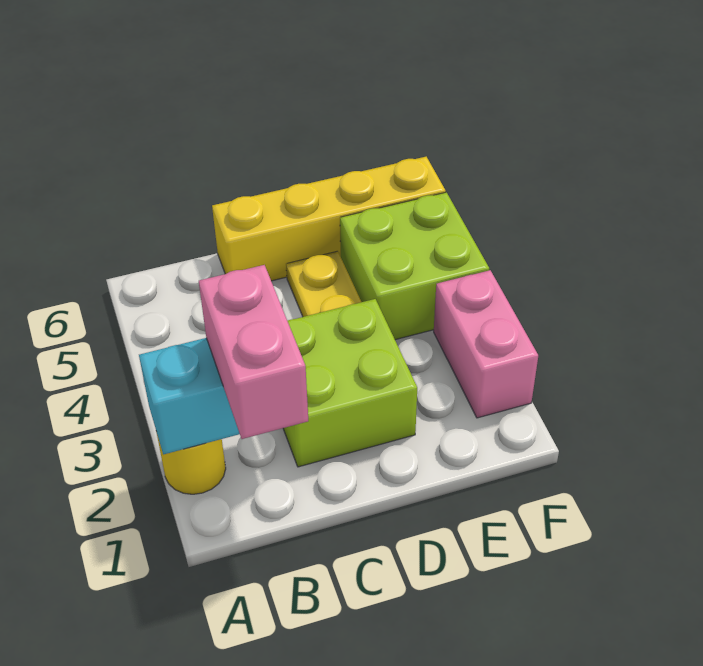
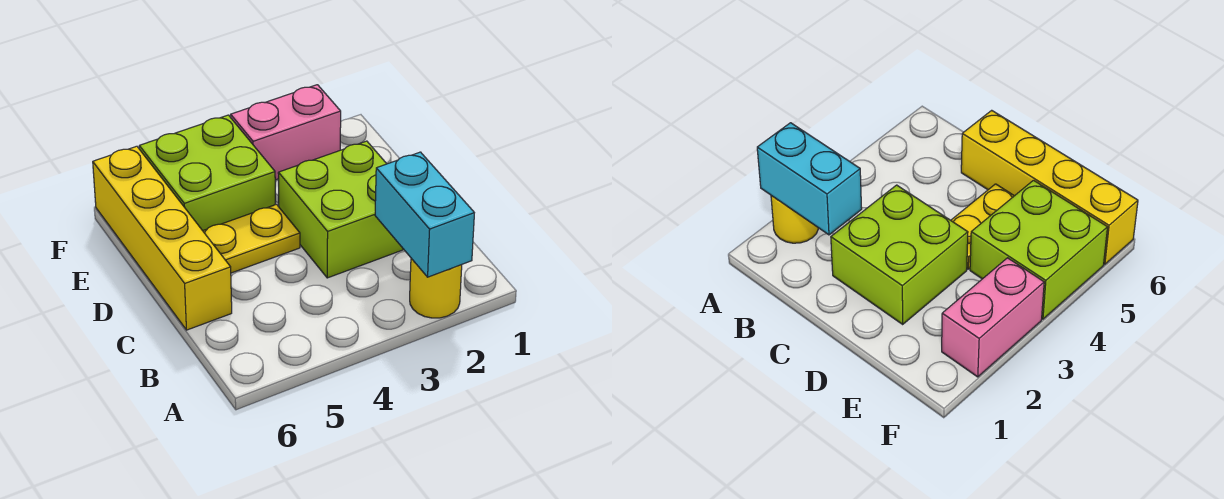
pink brick B1:B2 level 3 -> none

